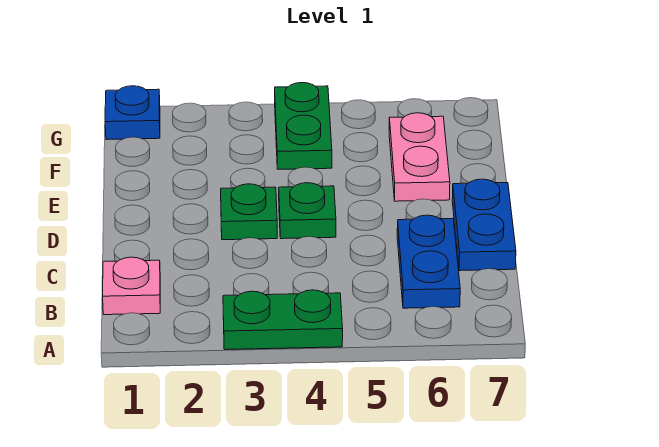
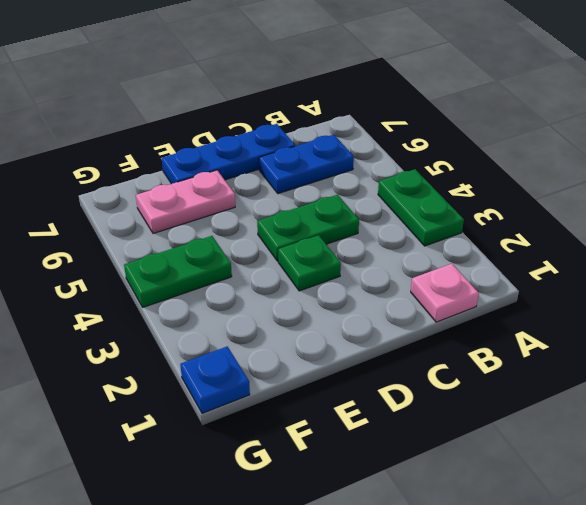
blue plate C7:D7 level 1 -> blue plate C7:E7 level 1
green plate D4 level 1 -> green plate C4:D4 level 1

